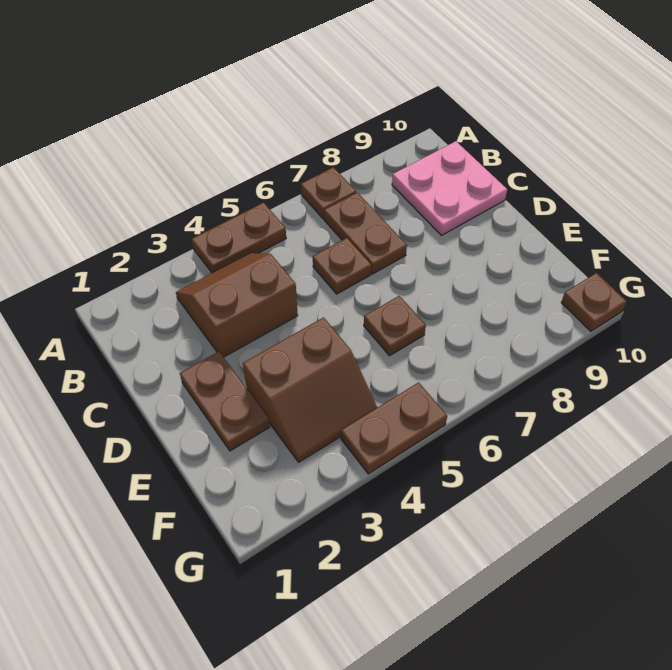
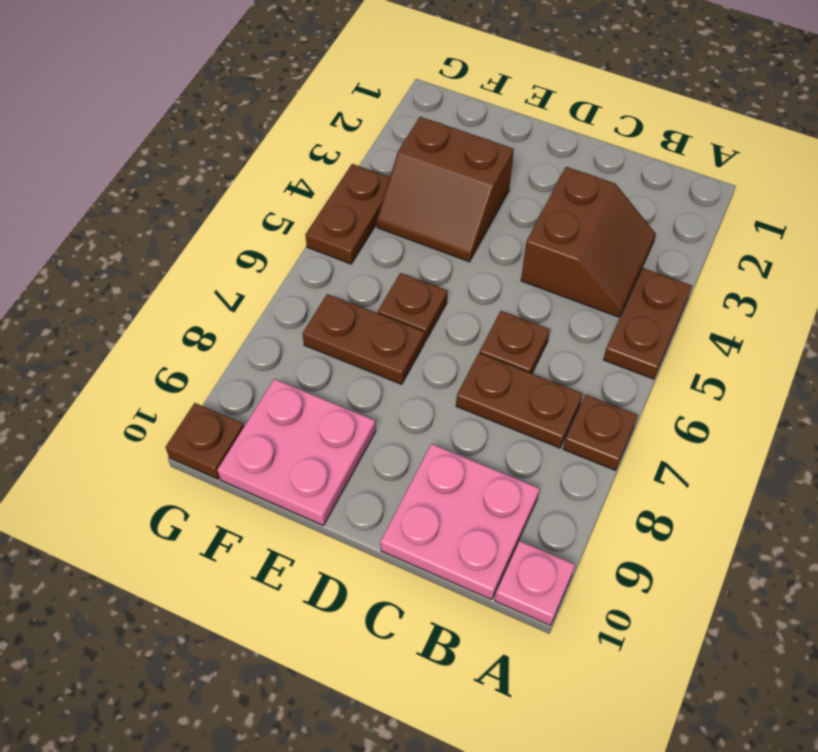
none -> pink plate A10 level 1
brown plate D2:E2 level 1 -> brown plate E7:F7 level 1
brown slope E3:F4 level 1 top E -> brown slope E3:F4 level 1 top 3
none -> pink plate E9:F10 level 1

